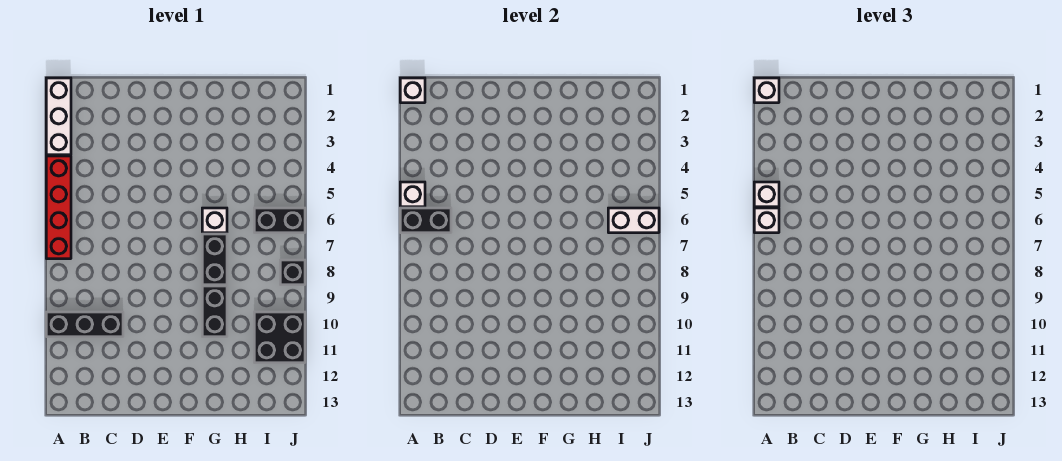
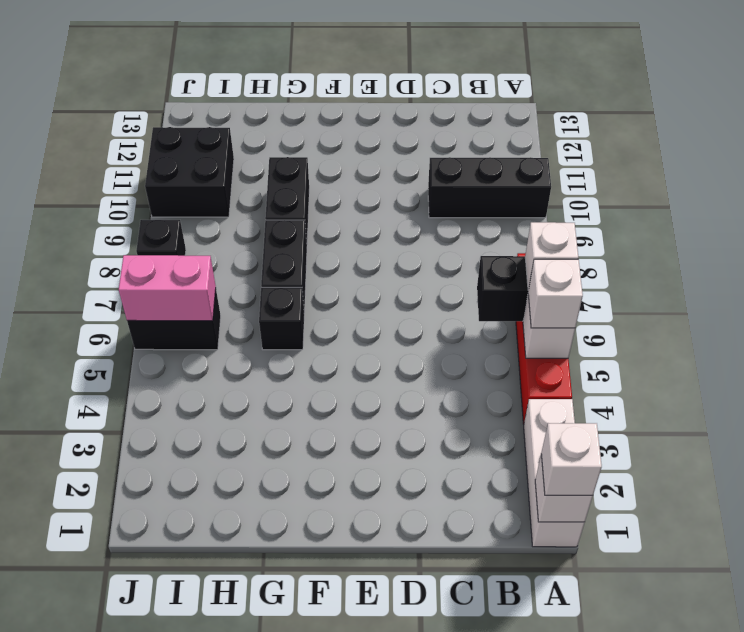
white brick G6 level 1 -> black brick G6 level 1
white brick I6:J6 level 2 -> pink brick I6:J6 level 2

